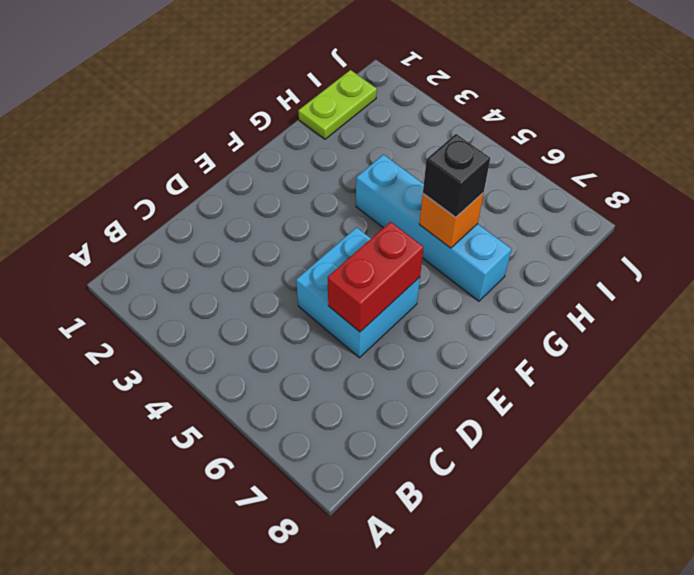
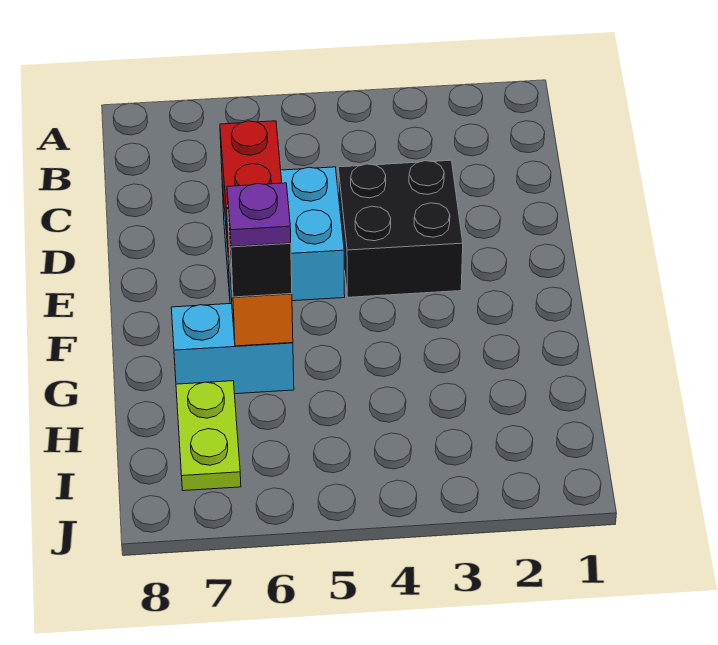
none -> black brick D3:E4 level 1
cyan brick G4:G7 level 1 -> cyan brick G6:G7 level 1
none -> purple plate G6 level 4
lime plate H1:I1 level 1 -> lime plate H7:I7 level 1

